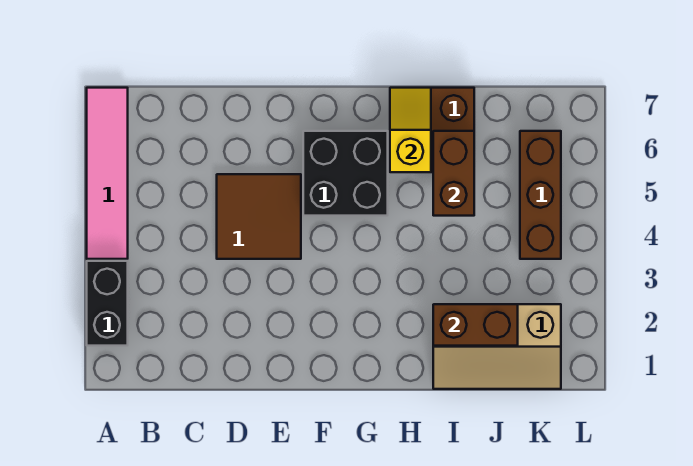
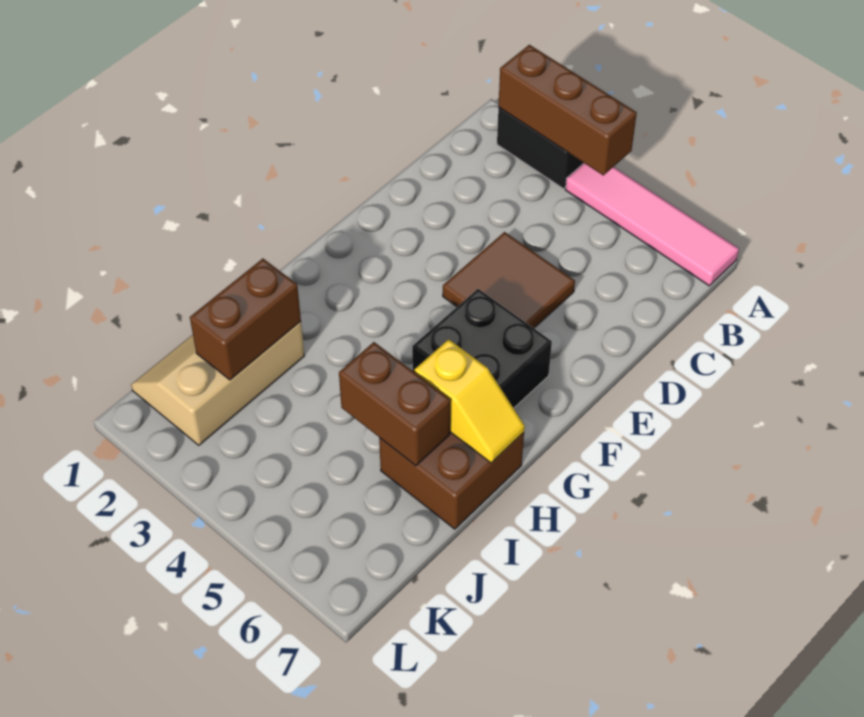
brown brick K4:K6 level 1 -> brown brick A2:A4 level 2

